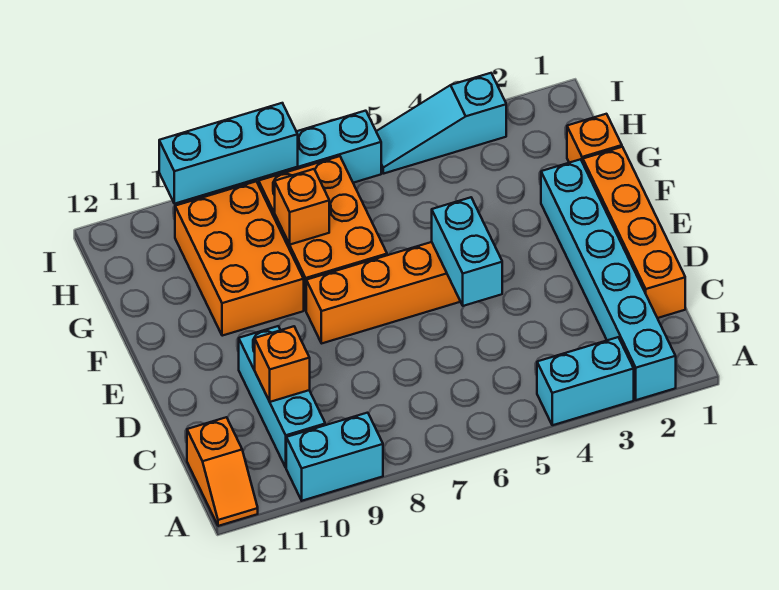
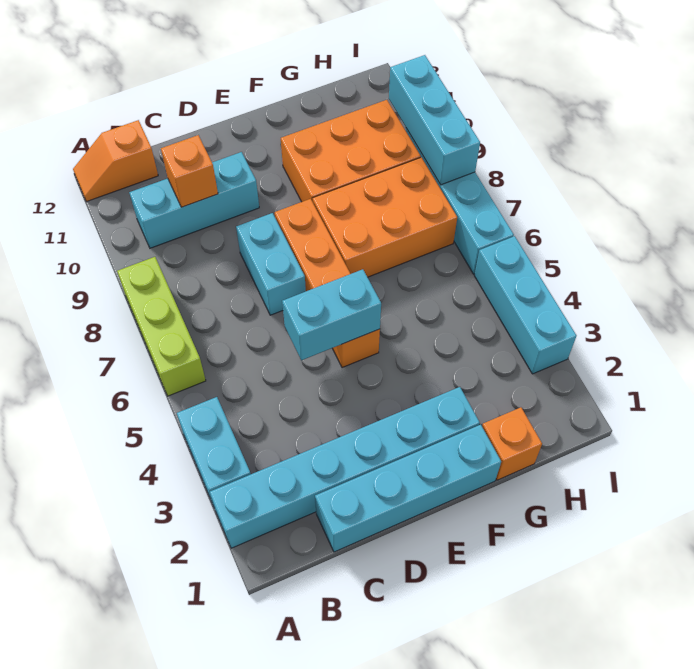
none -> lime brick A6:A8 level 1
cyan brick A9:A10 level 1 -> cyan brick D7:D8 level 1
orange brick C1:F1 level 1 -> cyan brick C1:F1 level 1
orange brick G8 level 2 -> none
cyan slope I3:I5 level 1 top 3 -> cyan brick I3:I5 level 1

